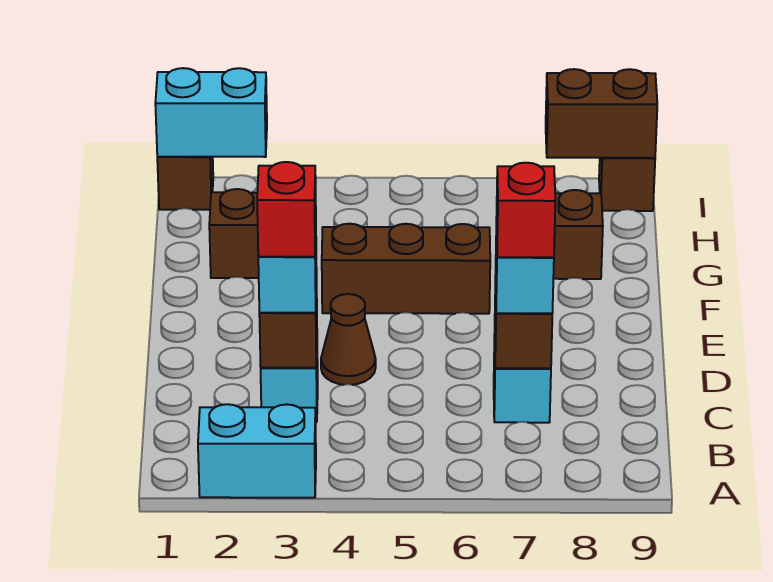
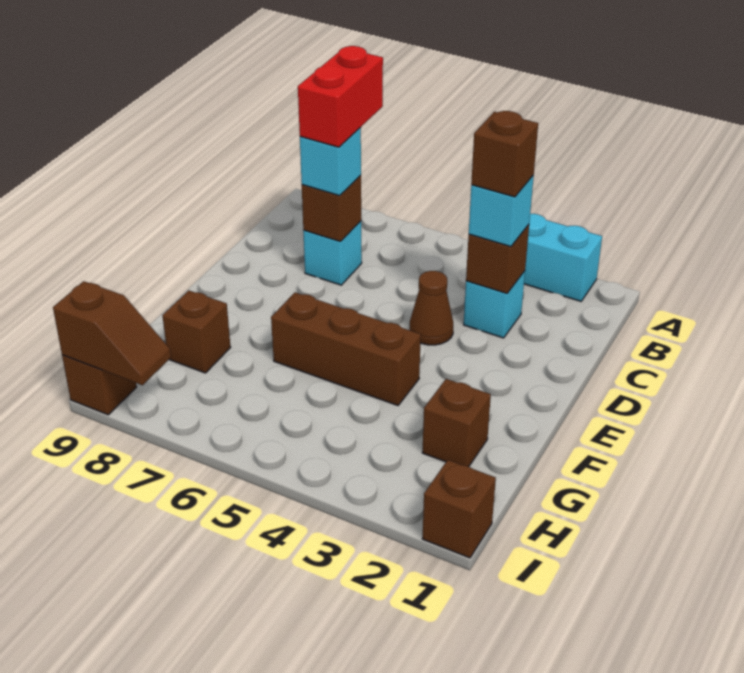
red brick C3 level 4 -> brown brick C3 level 4
red brick C7 level 4 -> red brick B7:C7 level 4
cyan brick I1:I2 level 2 -> none
brown brick I8:I9 level 2 -> brown slope I8:I9 level 2 top 9

